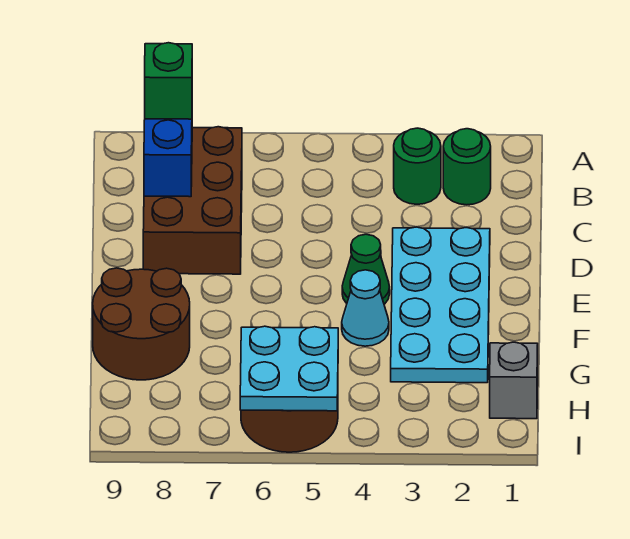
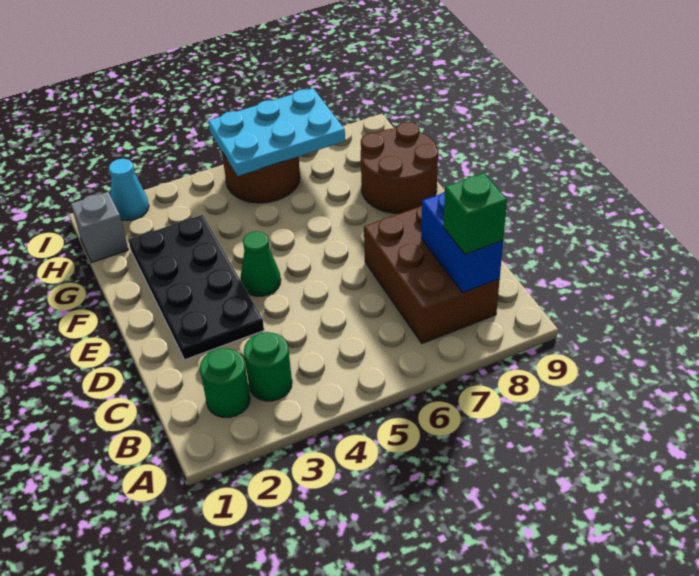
cyan plate D2:G3 level 1 -> black plate D2:G3 level 1
cyan cone F4 level 1 -> cyan cone I2 level 1
cyan plate H5:I6 level 2 -> cyan plate H5:I7 level 2

